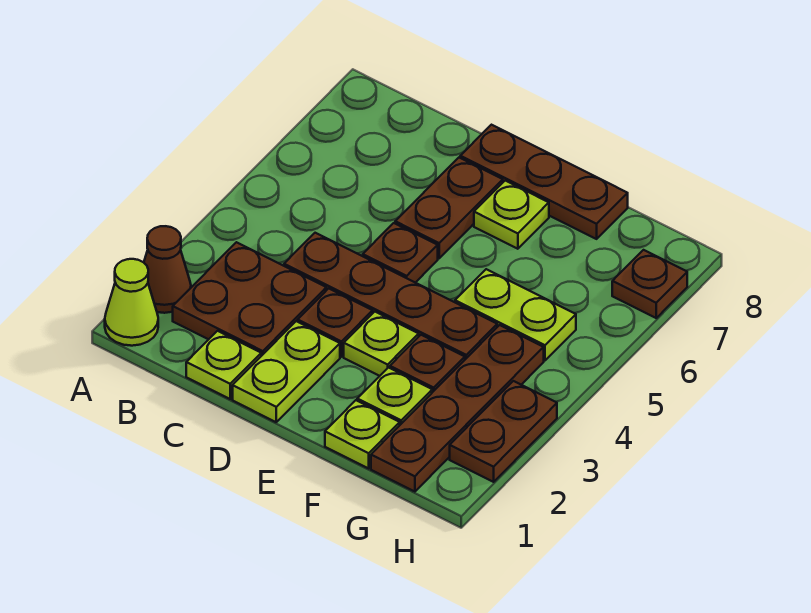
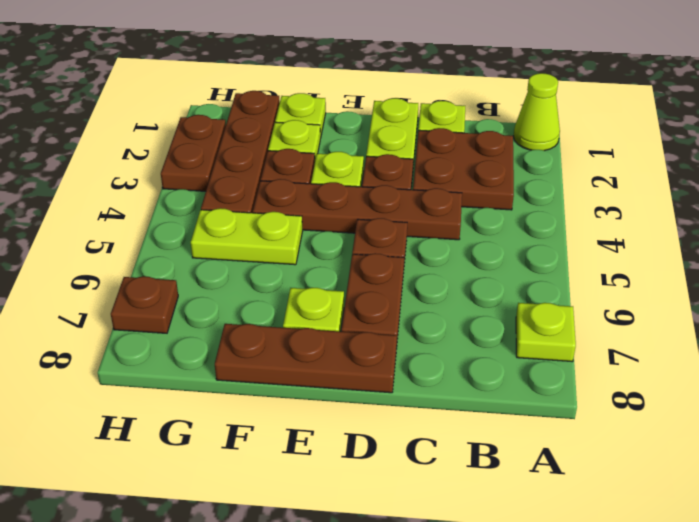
brown cone A2 level 1 -> none
none -> lime plate A7 level 1

